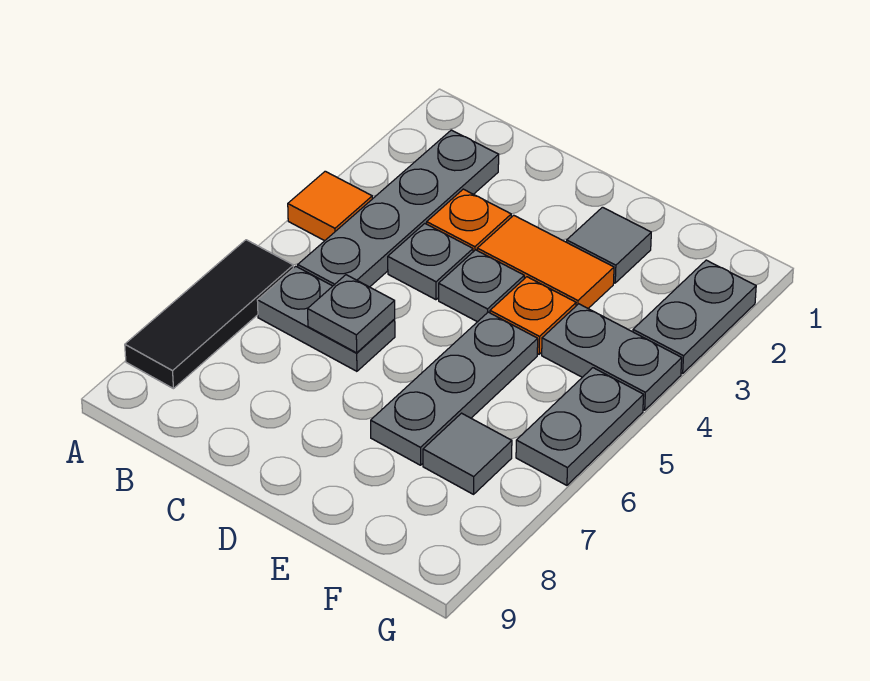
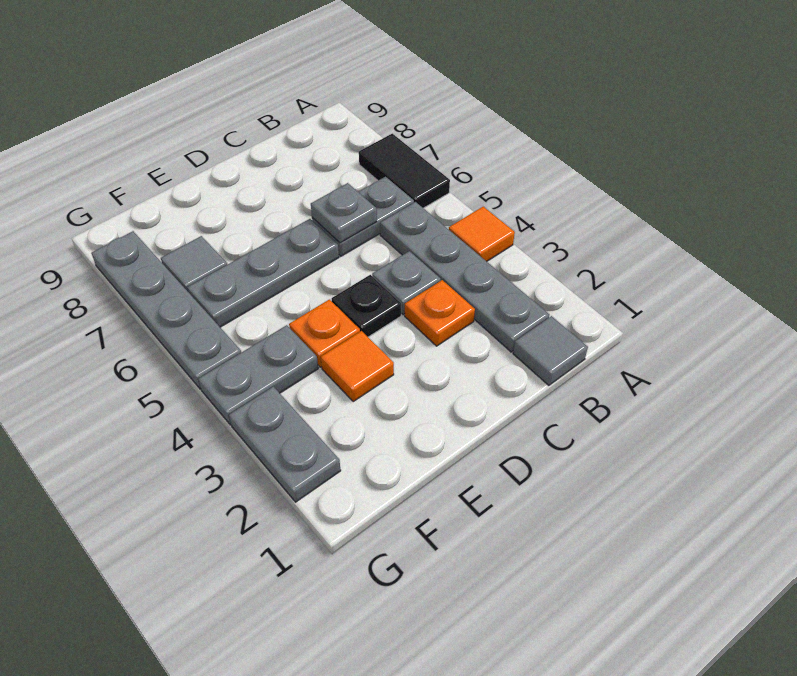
black tile A6:A8 level 1 -> black tile A6:A7 level 1
orange tile D3:E3 level 1 -> orange tile E3 level 1
grey plate D4 level 1 -> black plate D4 level 1
grey tile E2 level 1 -> grey tile B1 level 1
grey plate E5:E7 level 1 -> grey plate D6:F6 level 1
grey plate G5:G6 level 1 -> grey plate G5:G8 level 1

